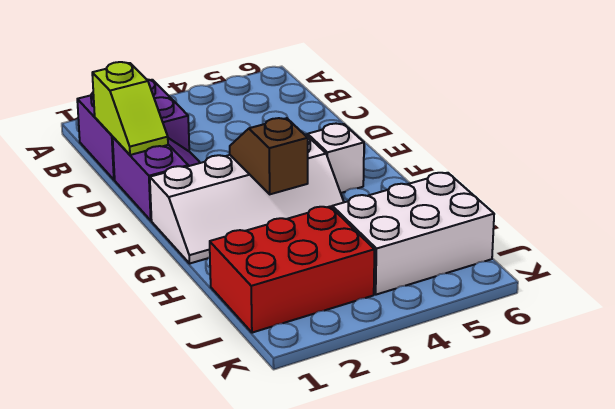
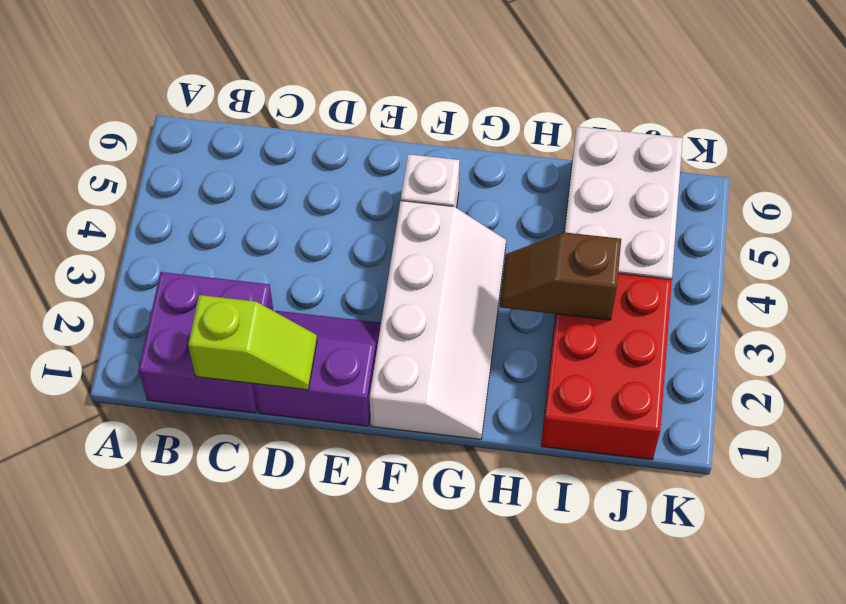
brown slope F3:G3 level 2 top G -> brown slope H3:I3 level 2 top I

